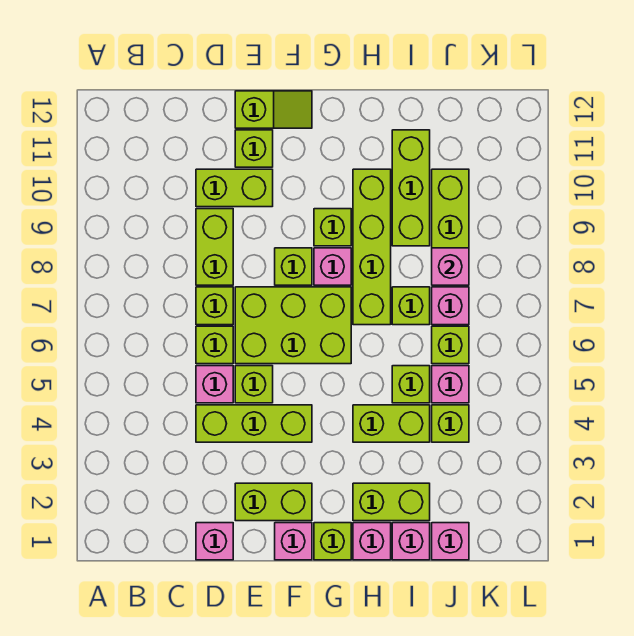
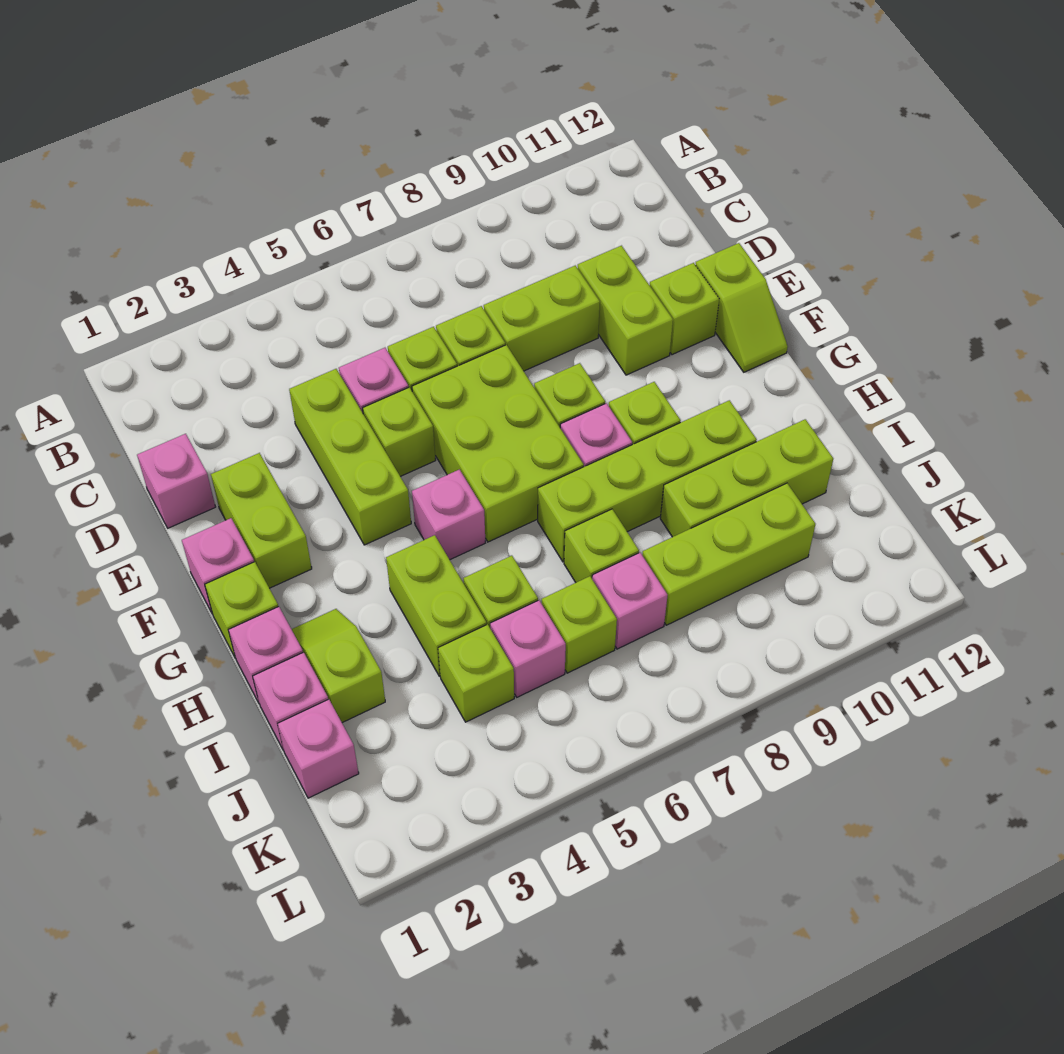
lime brick H2:I2 level 1 -> lime slope H2:I2 level 1 top I
pink brick J8 level 2 -> pink brick G5 level 1

